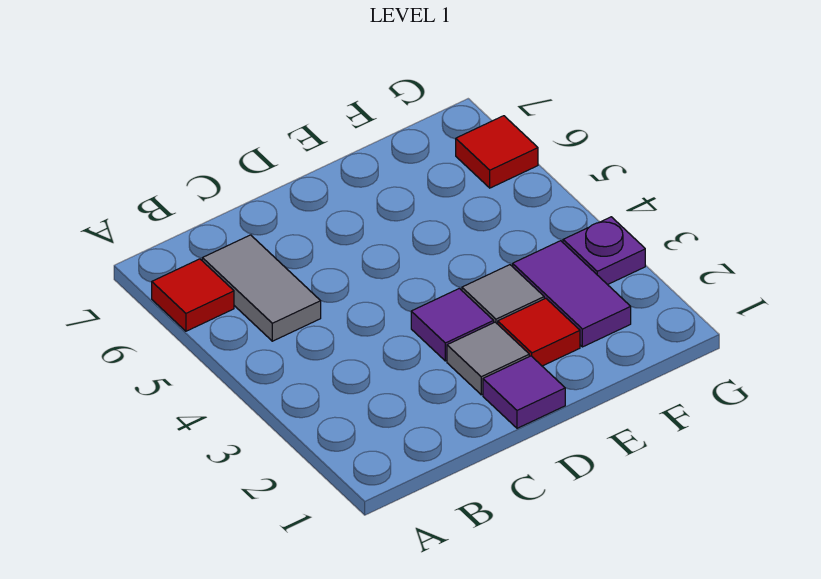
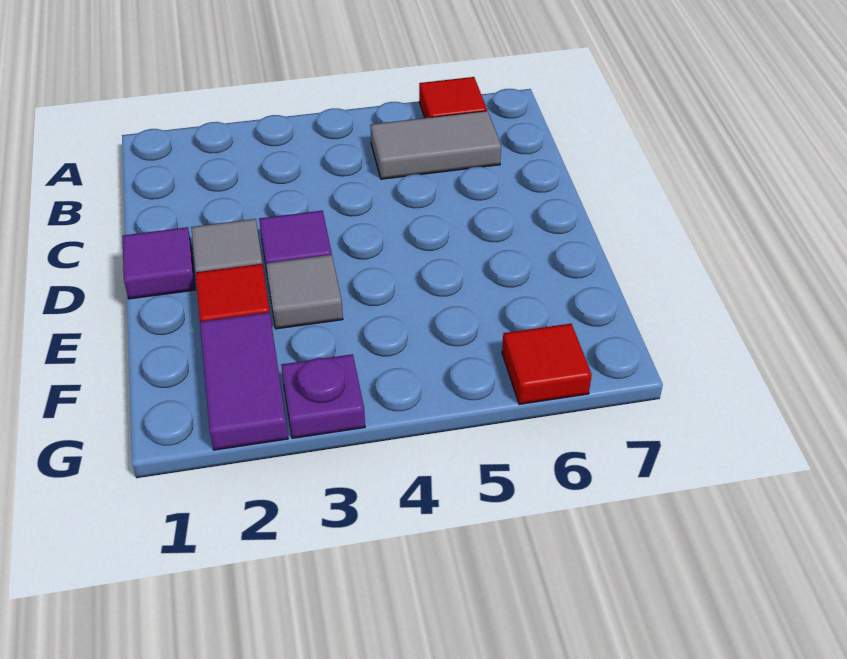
purple tile F2:F3 level 1 -> purple tile F2:G2 level 1

